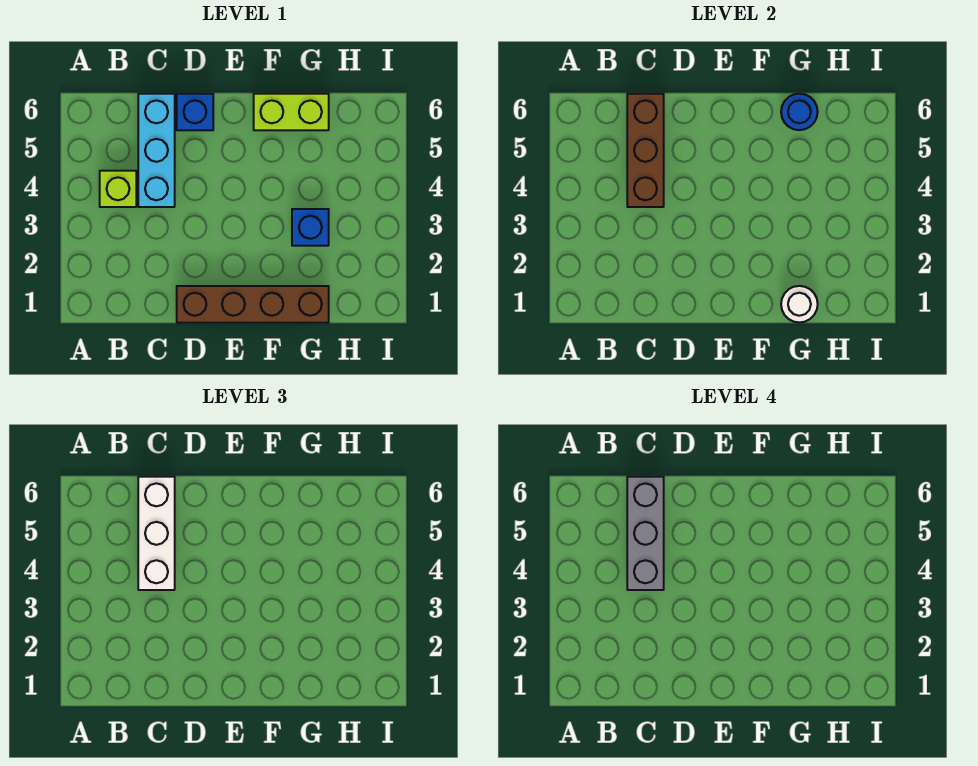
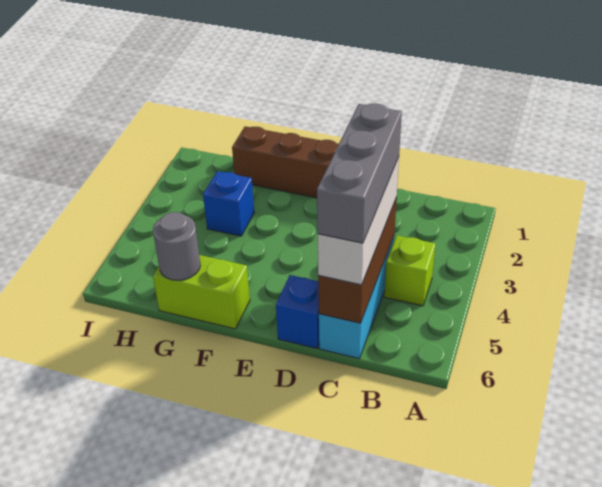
white round brick G1 level 2 -> none
blue round brick G6 level 2 -> grey round brick G6 level 2

